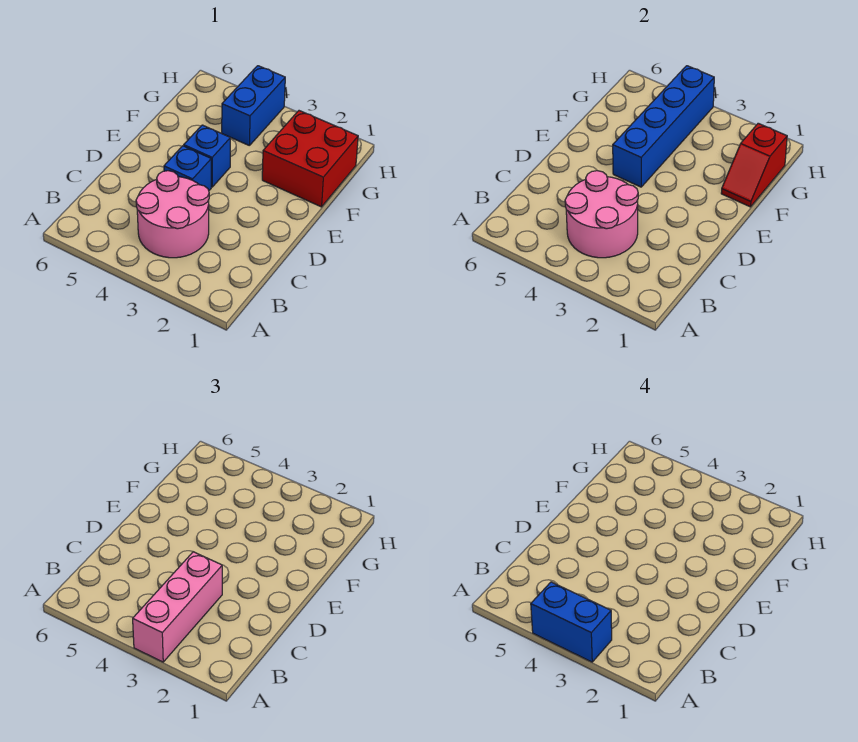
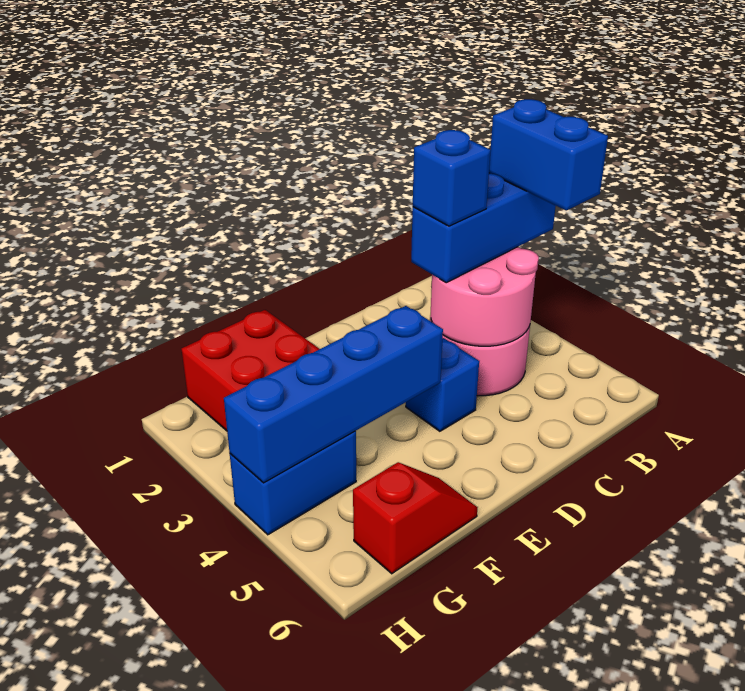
pink brick A3:C3 level 3 -> blue brick A3:C3 level 3
blue brick E4 level 1 -> blue brick C3 level 4
red slope F1:G1 level 2 top G -> red slope F6:G6 level 1 top G

